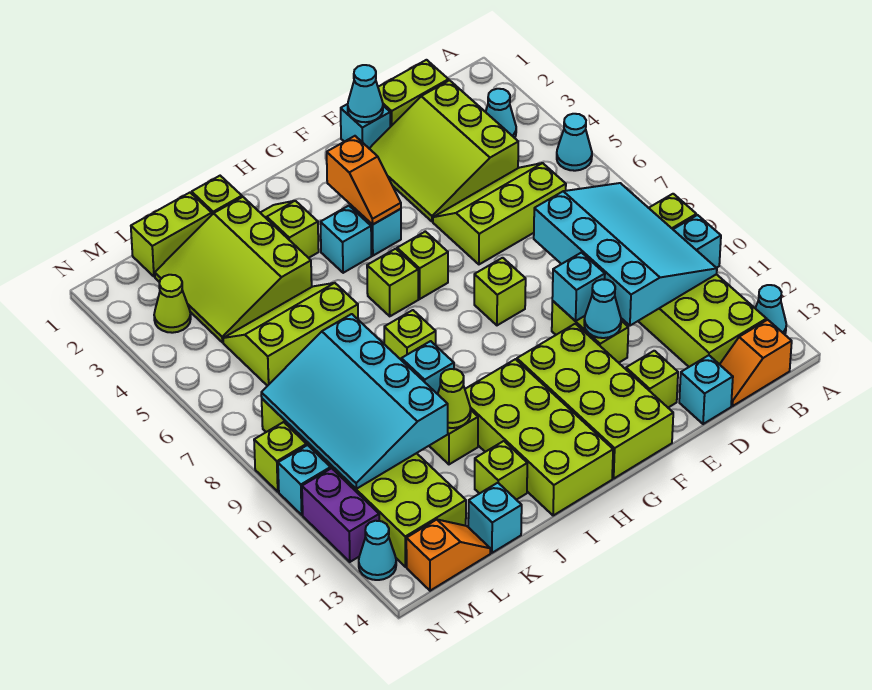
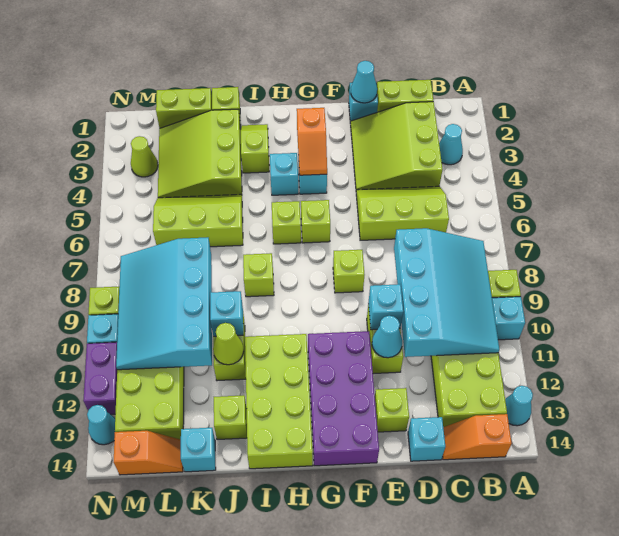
cyan cone A5 level 1 -> none
lime brick F11:G14 level 1 -> purple brick F11:G14 level 1

